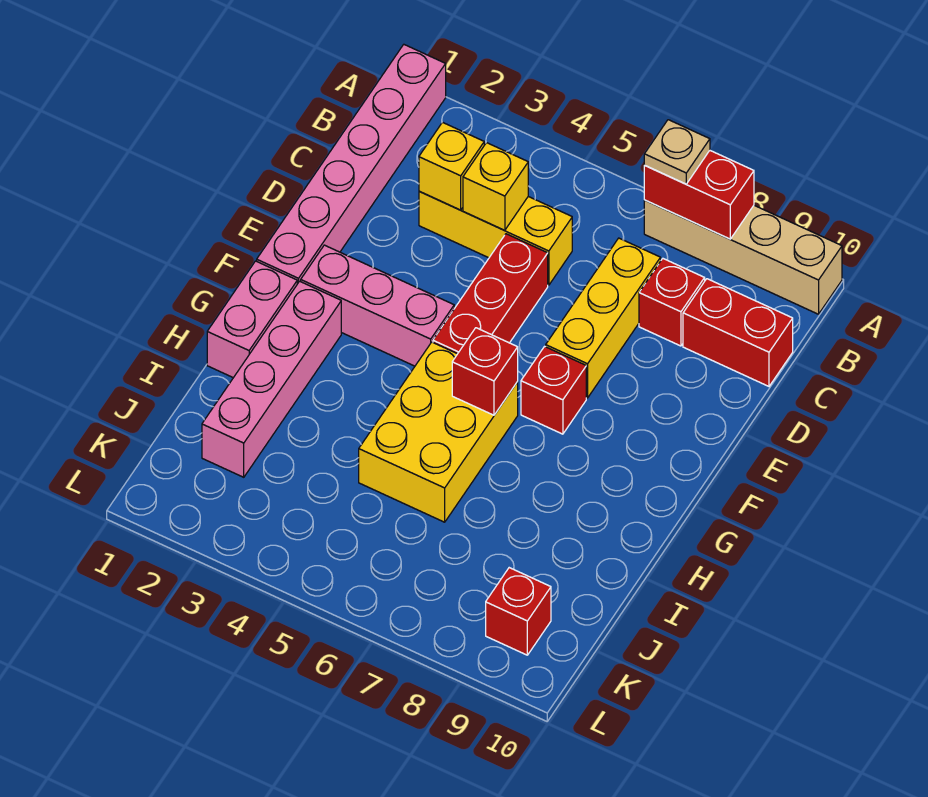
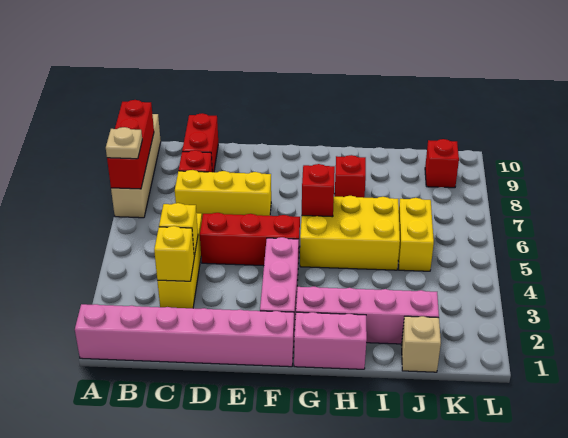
red brick A7:A8 level 2 -> red brick A7:A9 level 2
red brick F7 level 1 -> red brick H8 level 1
none -> tan brick J1 level 1
none -> yellow brick J5:J6 level 1

